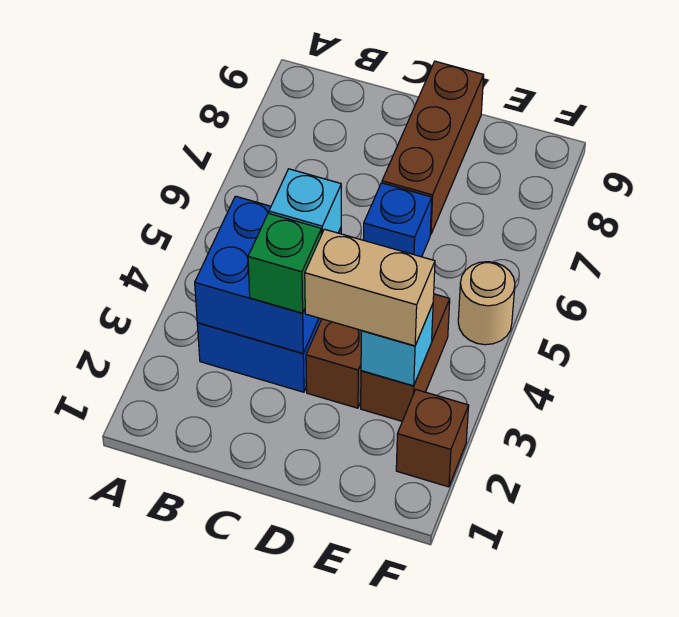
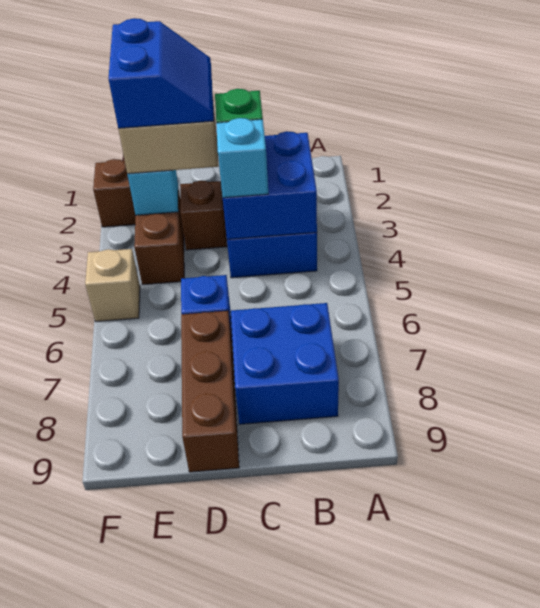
none -> blue brick B7:C8 level 1
none -> blue slope D2:E3 level 4 top E
tan round brick F5 level 1 -> tan brick F5 level 1

